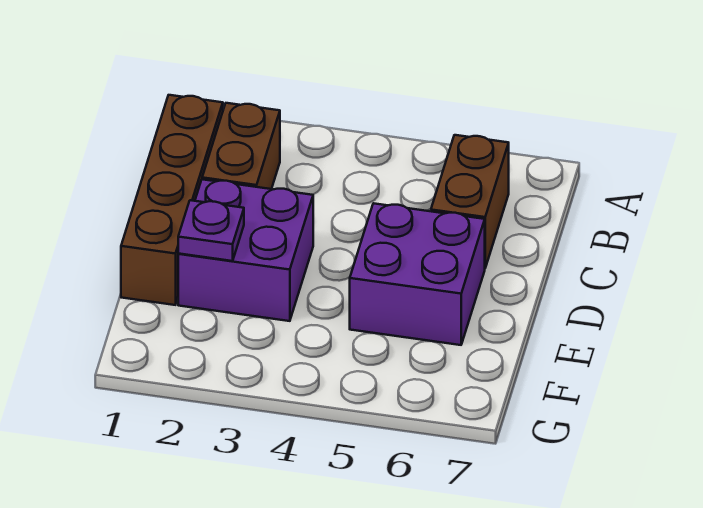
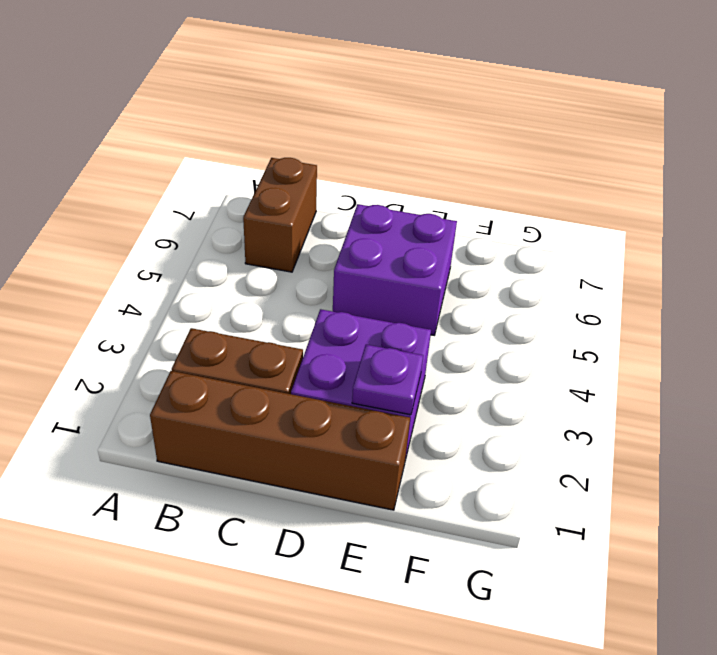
brown brick B6:C6 level 1 -> brown brick B6:B7 level 1

